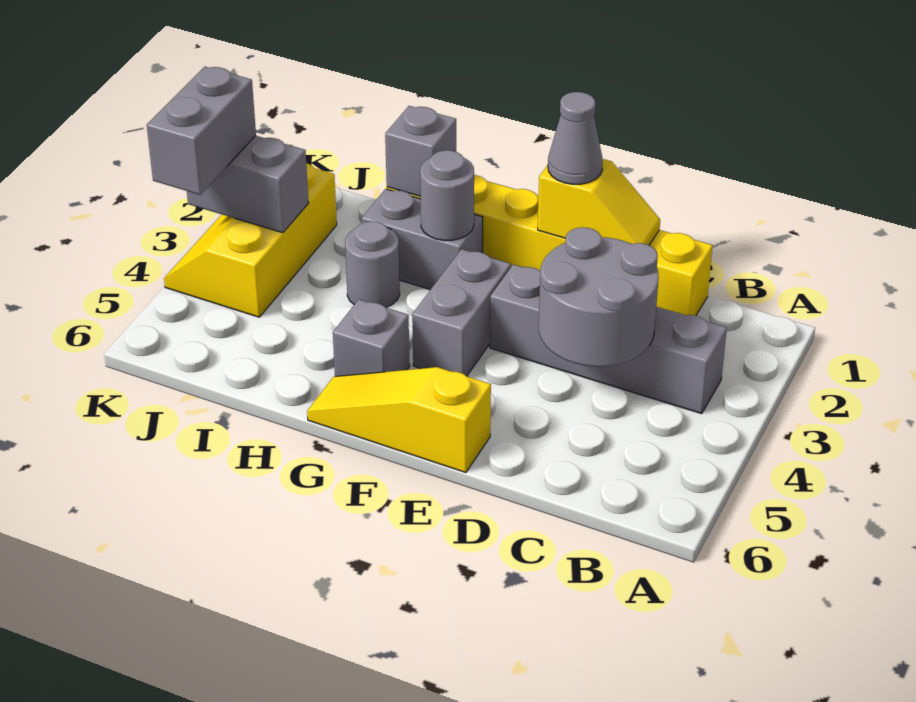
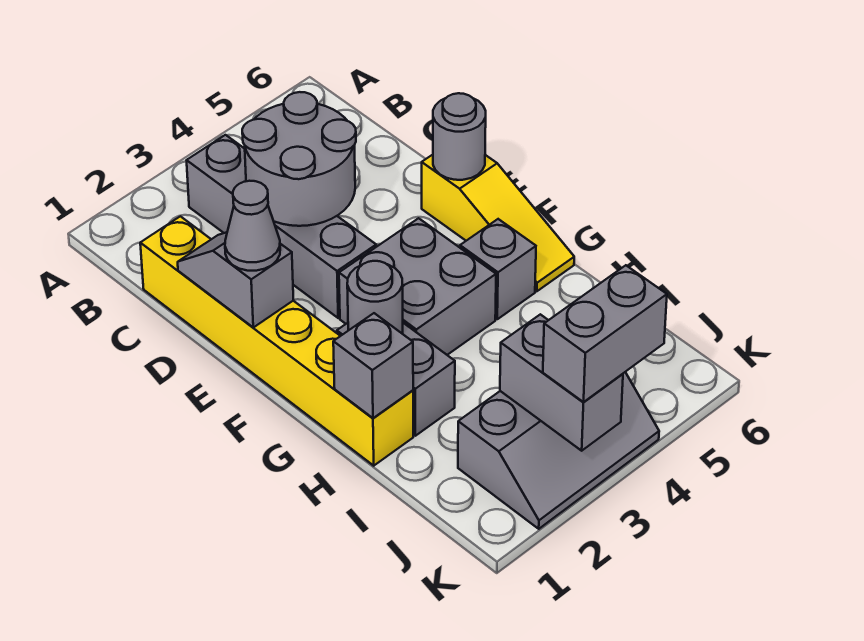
yellow slope D1:E1 level 2 top E -> grey slope D1:E1 level 2 top E
grey brick F3:F4 level 1 -> grey brick F3:G4 level 1
grey round brick H3 level 1 -> grey round brick E6 level 2
yellow slope J2:K4 level 1 top J -> grey slope J2:K4 level 1 top J

